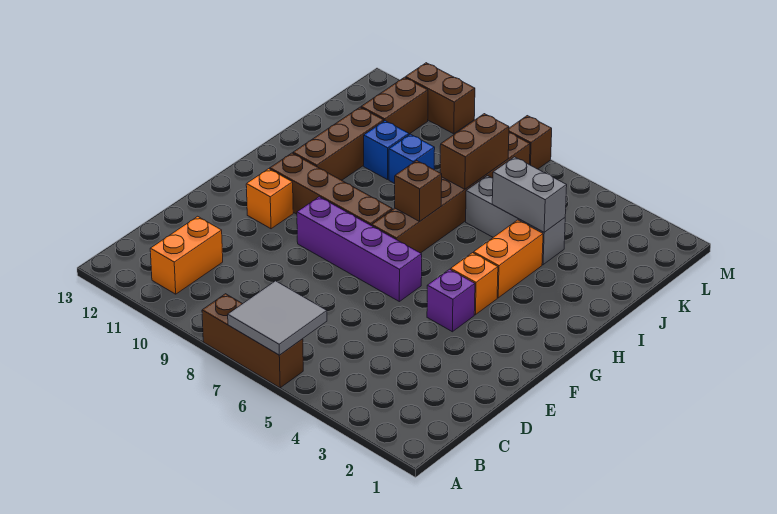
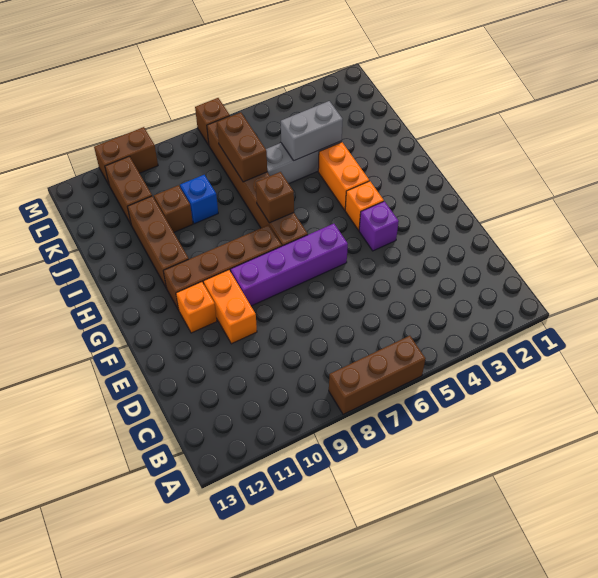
grey tile A6:B7 level 2 -> none
orange brick B11:C11 level 1 -> orange brick E10:F10 level 1
blue brick J10 level 1 -> brown brick J10 level 1

